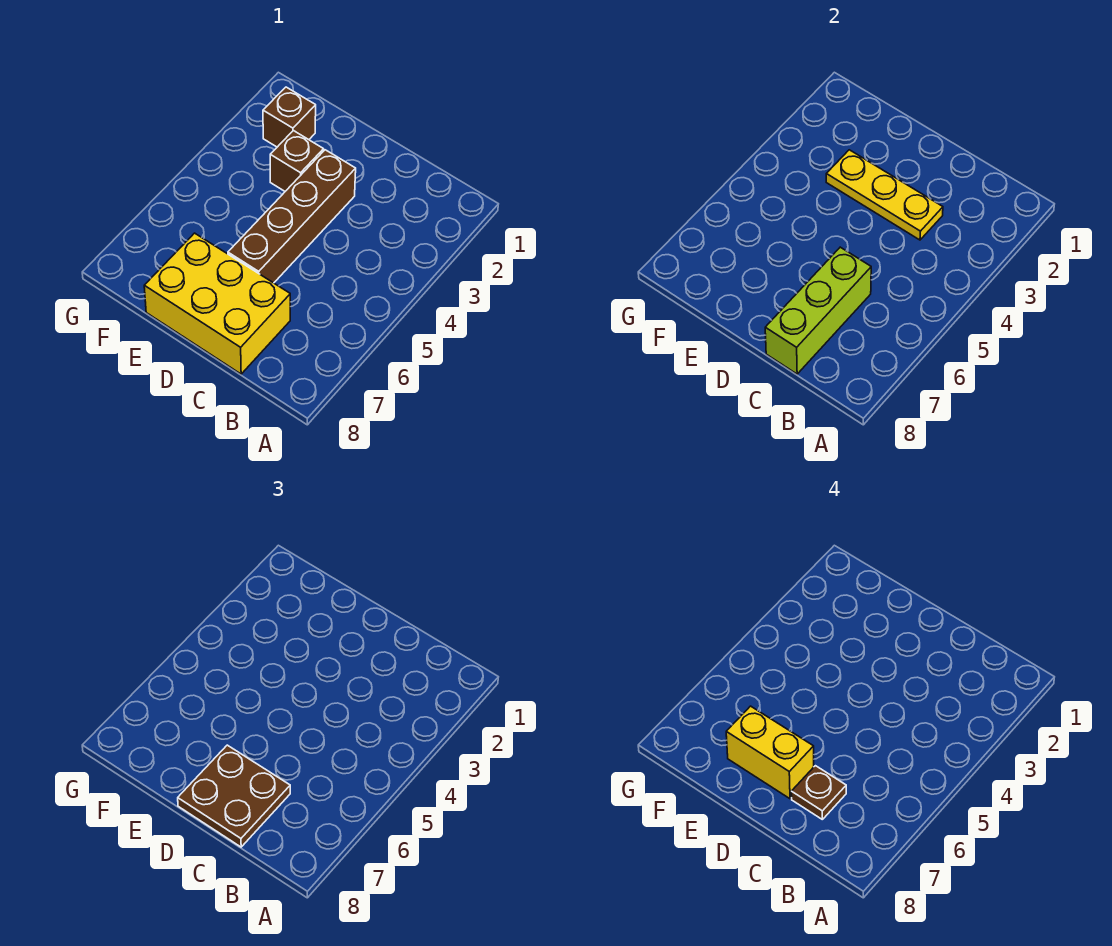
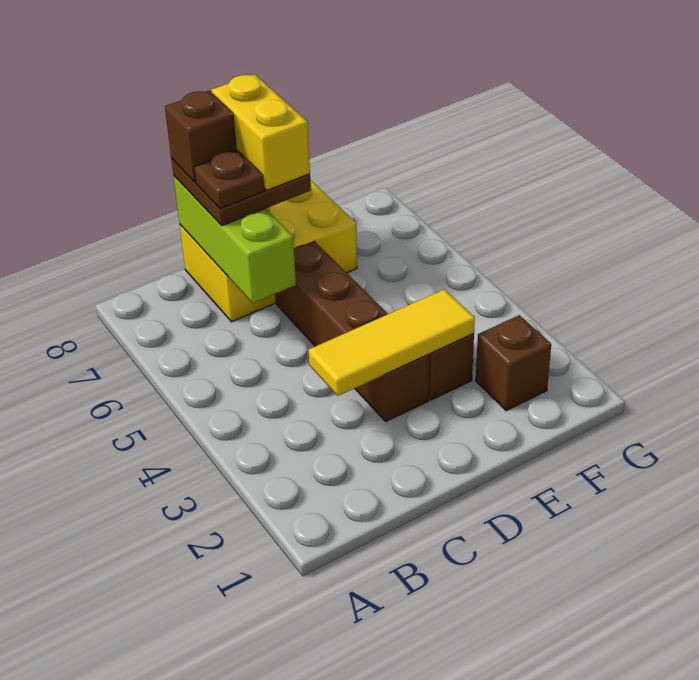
yellow plate C3:E3 level 2 -> yellow tile C3:E3 level 2
none -> brown brick C8 level 4
yellow brick D7:E7 level 4 -> yellow brick D7:D8 level 4

